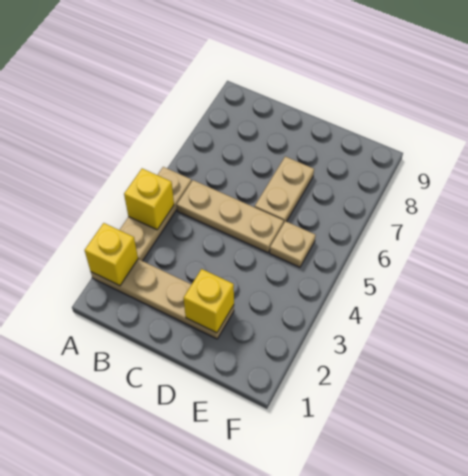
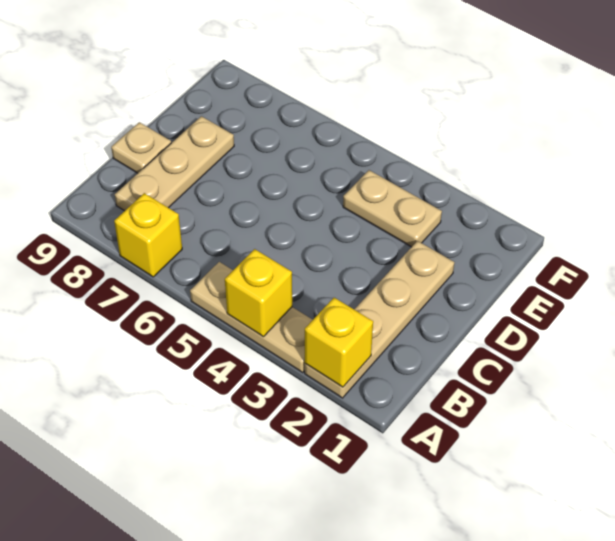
tan plate B5:D5 level 1 -> tan plate B8:D8 level 1
yellow brick D2 level 2 -> yellow brick A7 level 1
tan plate D6:D7 level 1 -> tan plate E3:E4 level 1
tan plate E5 level 1 -> tan plate C9 level 1

